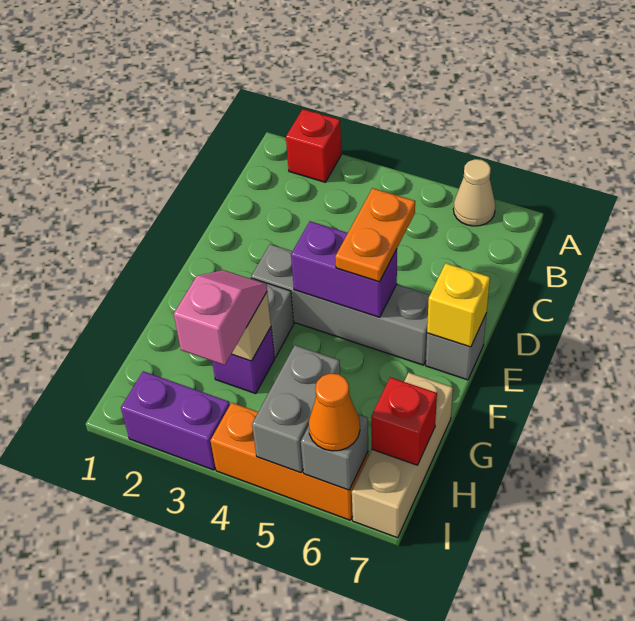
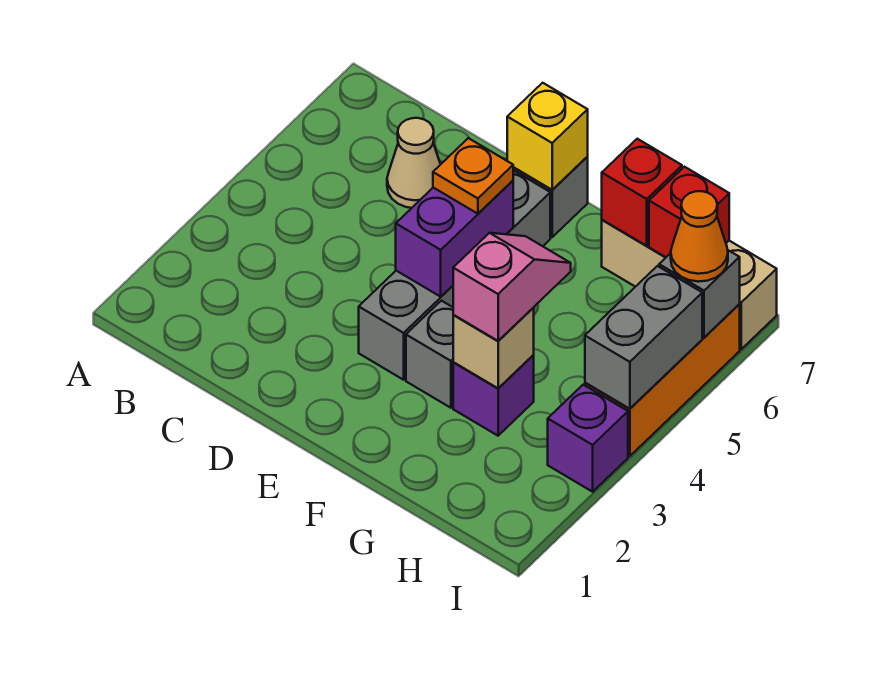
red brick A2 level 1 -> red brick G7 level 2
tan cone A6 level 1 -> tan cone C6 level 1
orange plate D5:E5 level 3 -> orange plate E5 level 3
pink slope G3:H3 level 3 top H -> pink slope G3:G4 level 3 top 3
grey brick H5:I5 level 2 -> grey brick I4:I5 level 2
purple brick I2:I3 level 1 -> purple brick I3 level 1

